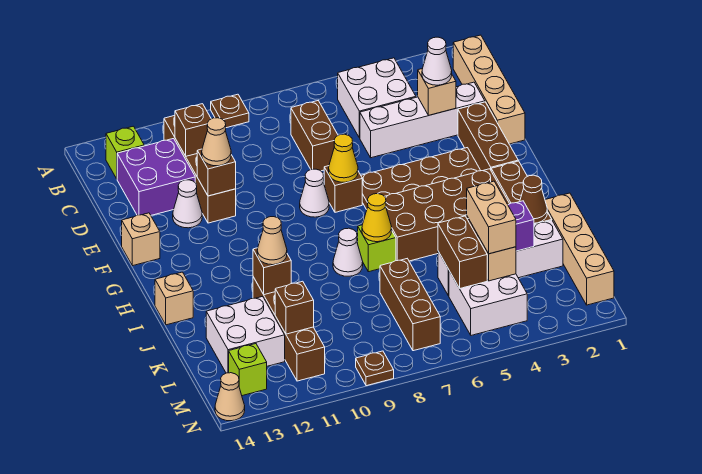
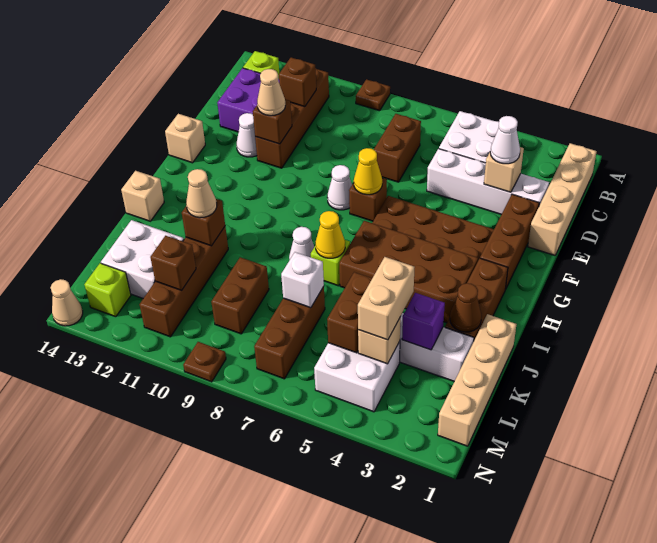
none -> white brick K7 level 2
none -> brown brick K9:L9 level 1

